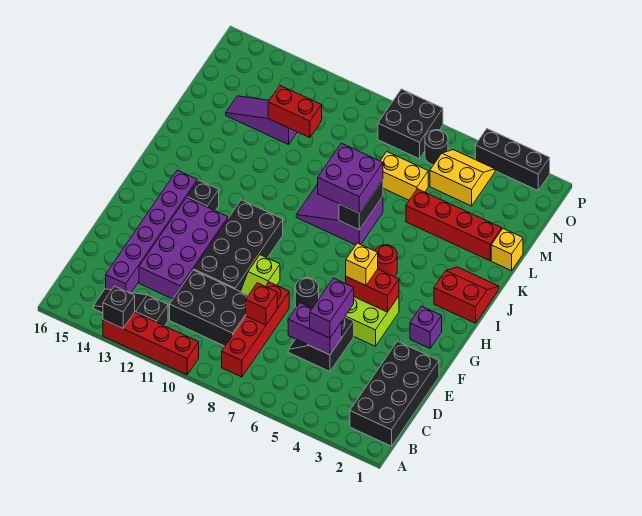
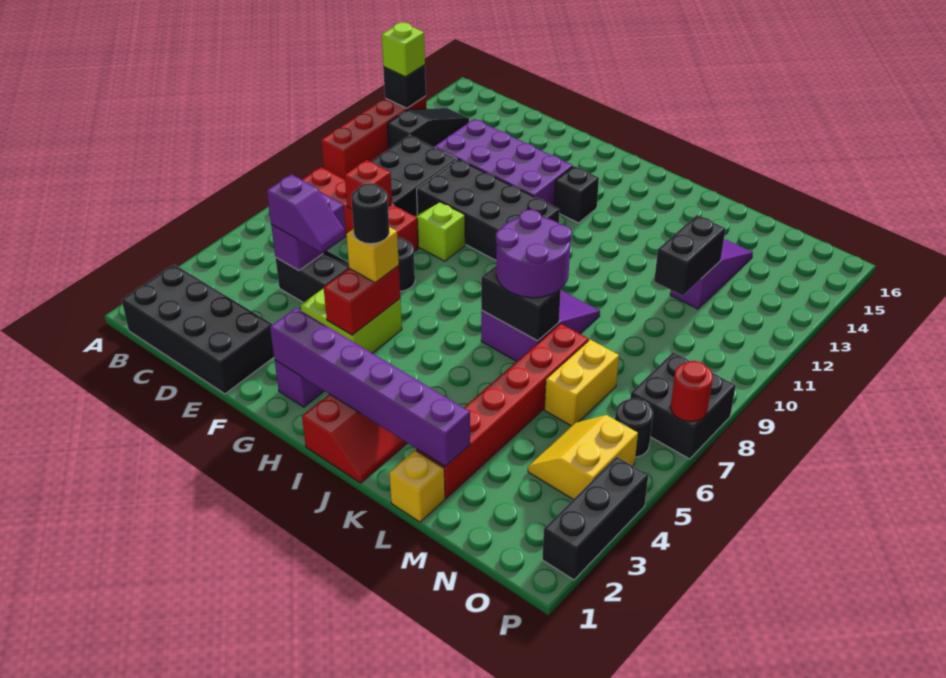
none -> lime brick A13 level 3
purple brick C14:H14 level 1 -> purple brick G2:L2 level 2
purple brick D5:E5 level 3 -> purple slope D5:E5 level 3 top D
none -> black round brick G5 level 4
red round brick I5 level 1 -> red round brick P7 level 2
purple brick J7:K8 level 3 -> purple round brick J7:K8 level 3
red brick L2:L5 level 1 -> red brick L2:L7 level 1
red brick M11:M12 level 2 -> black brick M11:M12 level 2
yellow slope N4:O5 level 1 top N -> yellow slope N4:O5 level 1 top O

